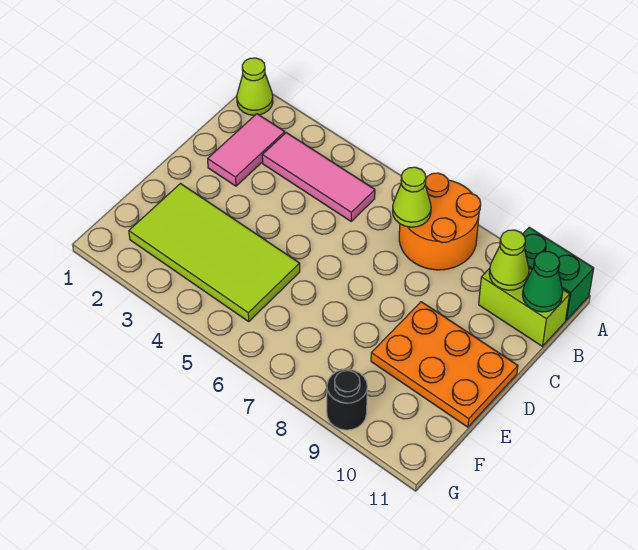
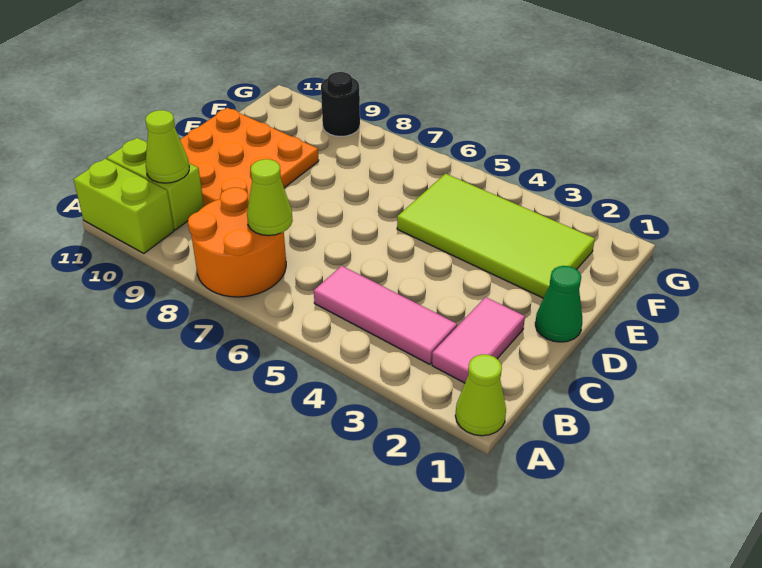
green brick A10:A11 level 1 -> lime brick A10:A11 level 1
green cone B11 level 2 -> green cone D1 level 1
orange plate D9:E11 level 1 -> orange plate C9:E11 level 1

